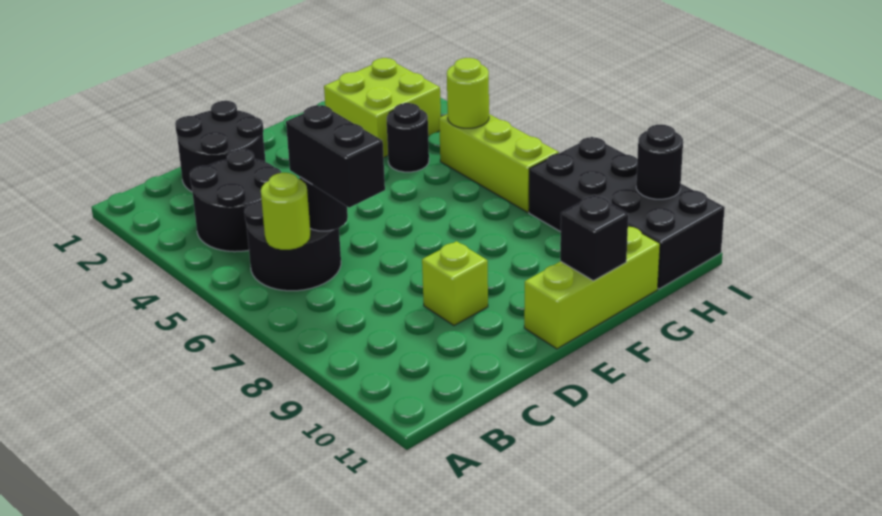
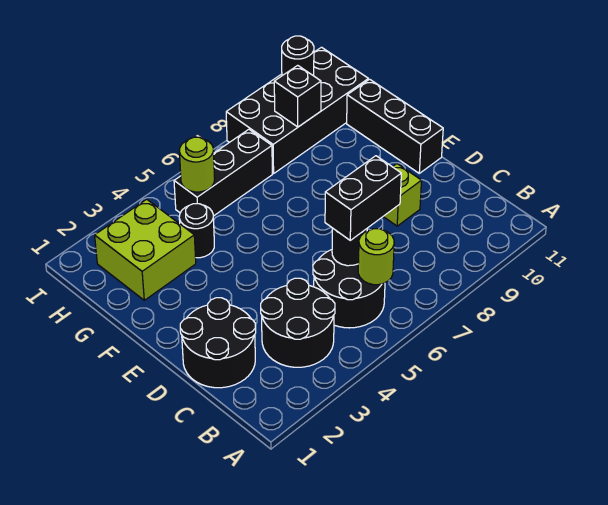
lime brick E11:G11 level 1 -> black brick E11:G11 level 1
black brick F11 level 2 -> black brick H9 level 2
lime brick H5:H7 level 1 -> black brick H5:H7 level 1

